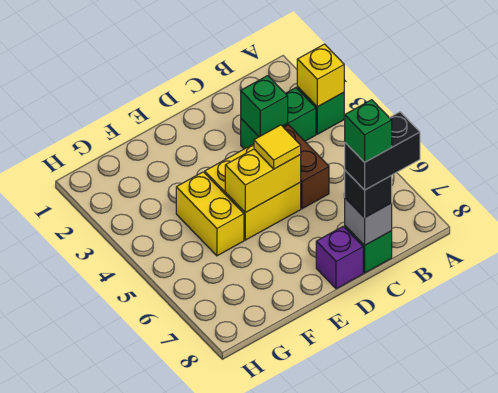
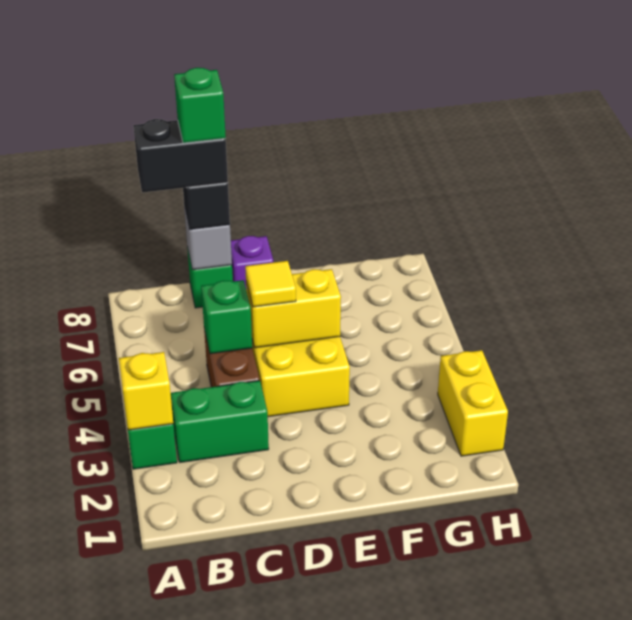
green brick C3 level 2 -> green brick C5 level 2
yellow brick F4:F5 level 1 -> yellow brick H2:H3 level 1

